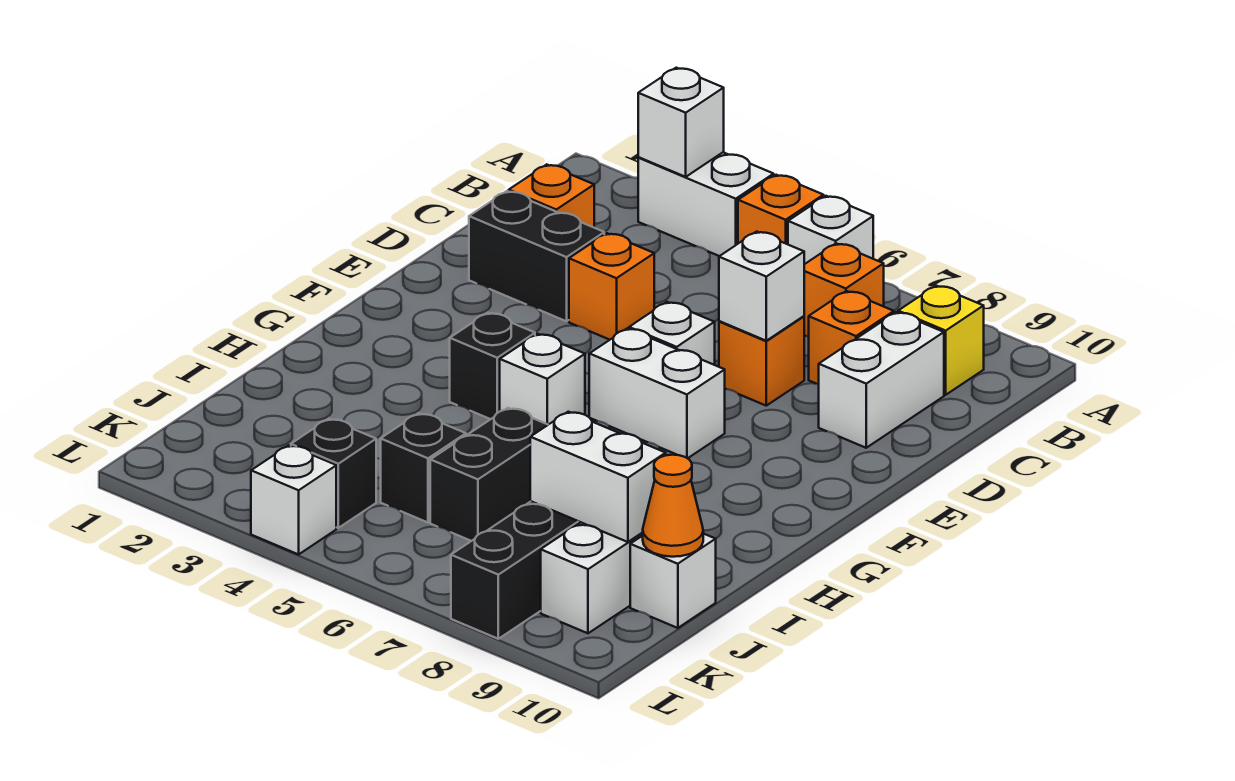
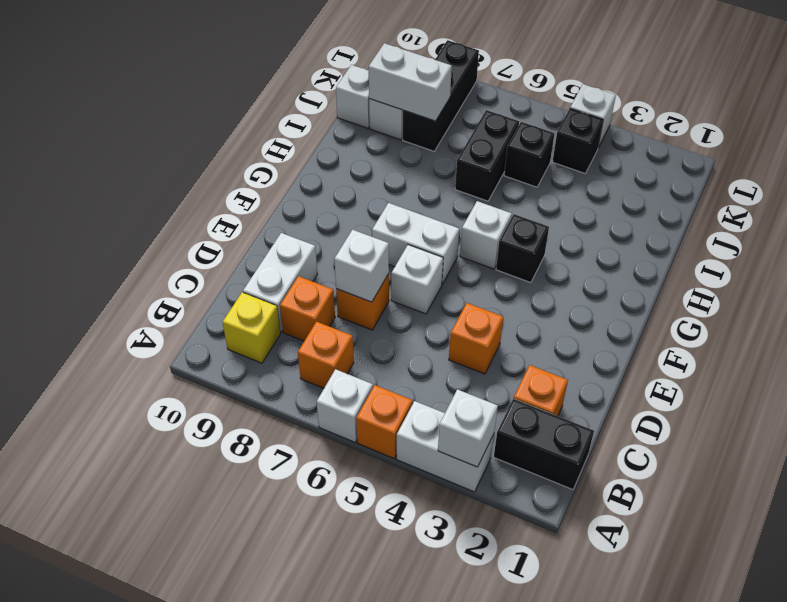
black brick D2:D3 level 1 -> black brick B1:B2 level 1
orange cone J10 level 2 -> none

